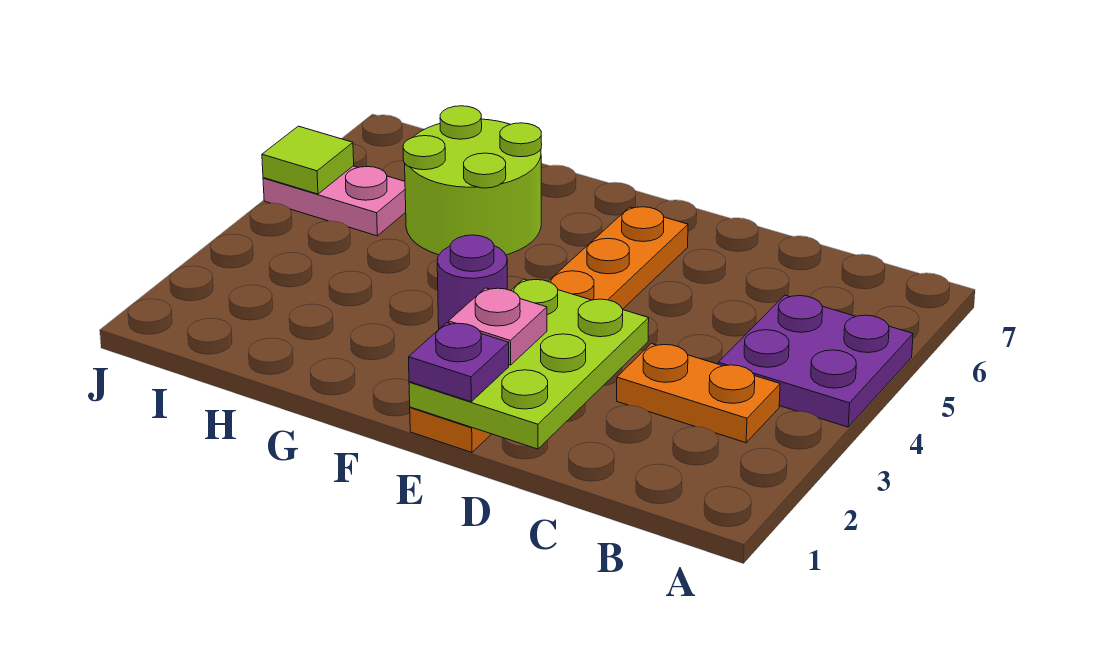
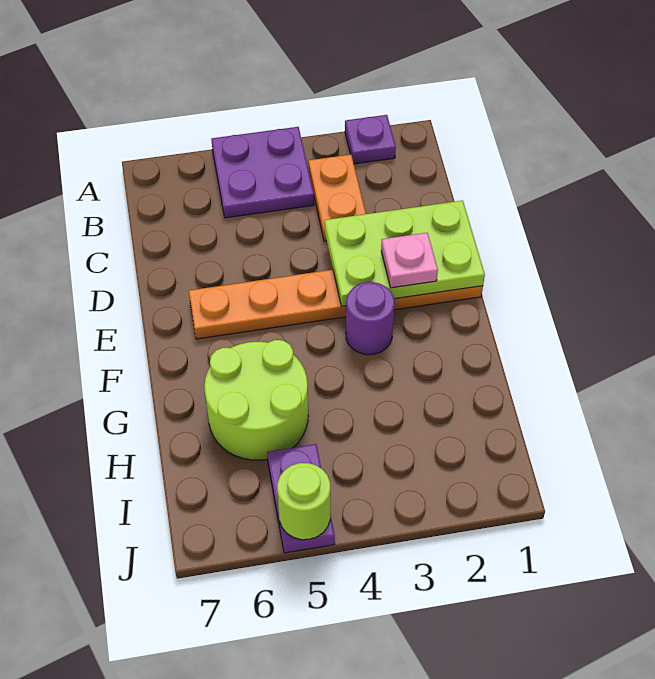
purple plate E1 level 3 -> purple plate A2 level 1
pink plate I5:J5 level 1 -> purple plate I5:J5 level 1
lime tile J5 level 2 -> lime round brick J5 level 2

